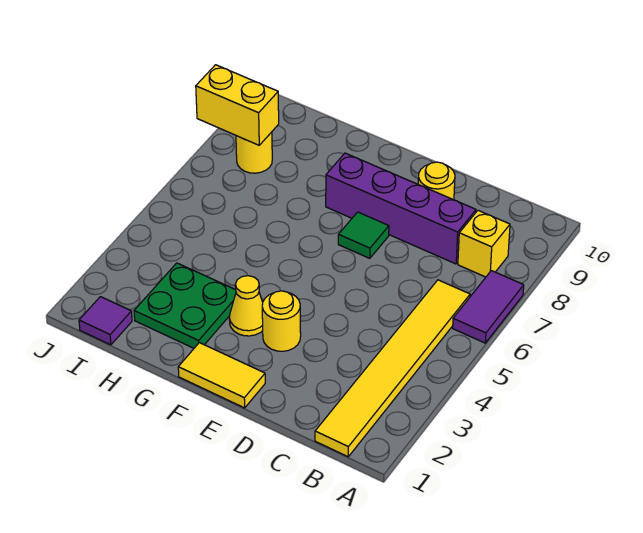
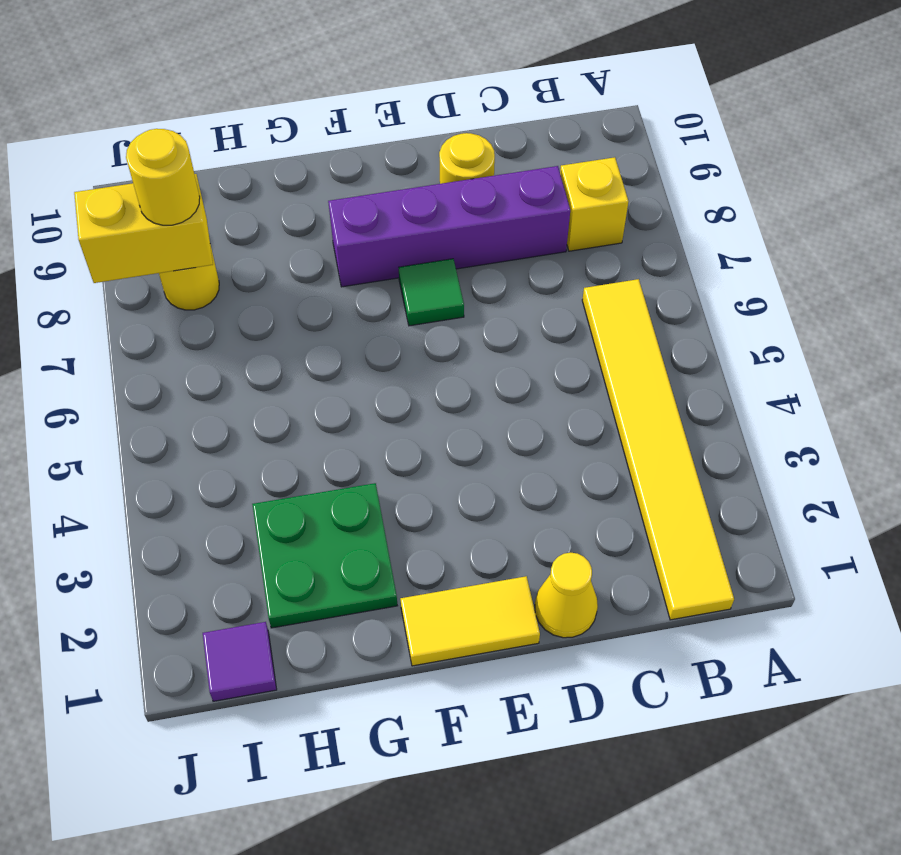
purple tile A6:A7 level 1 -> none
yellow round brick E3 level 1 -> yellow round brick I8 level 3
yellow cone F3 level 1 -> yellow cone D1 level 1

